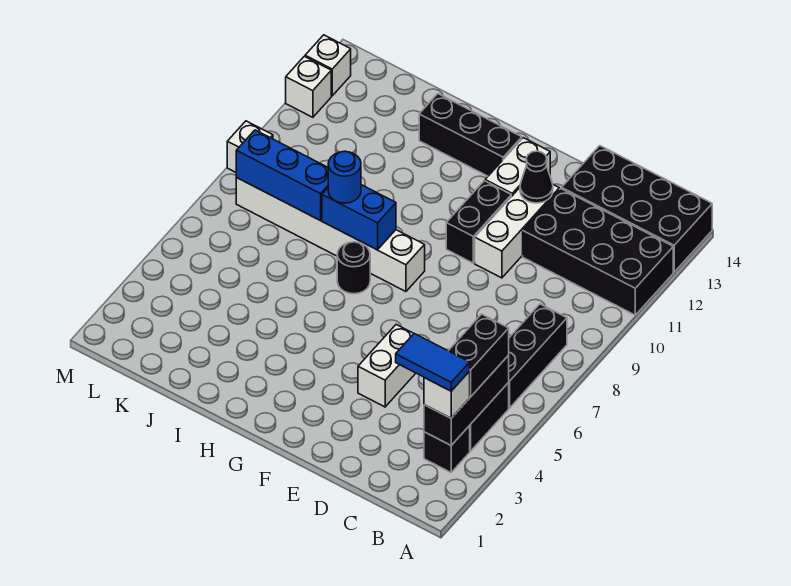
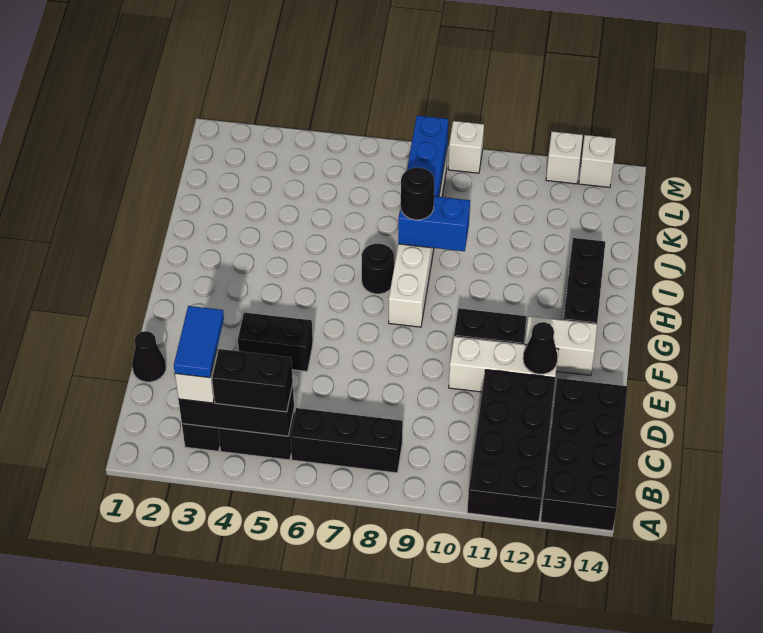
none -> black cone D1 level 1
white brick E4:E5 level 1 -> black brick E4:E5 level 1
blue brick H8:I8 level 2 -> blue brick I8:I9 level 2
blue round brick I8 level 3 -> black round brick I8 level 3

